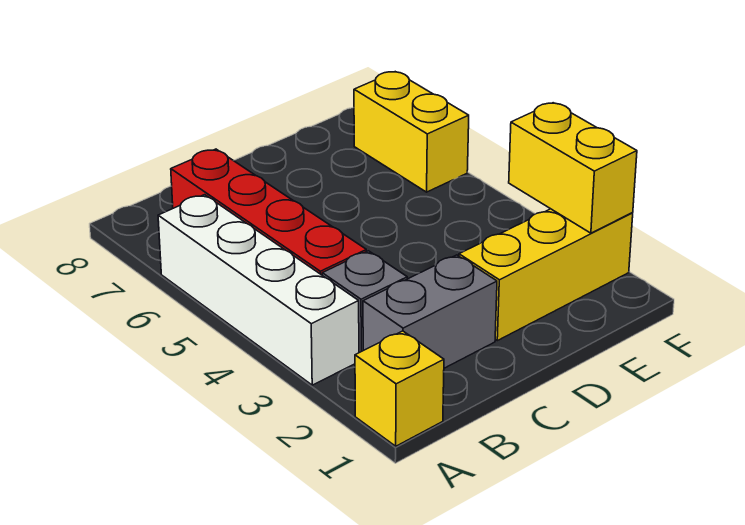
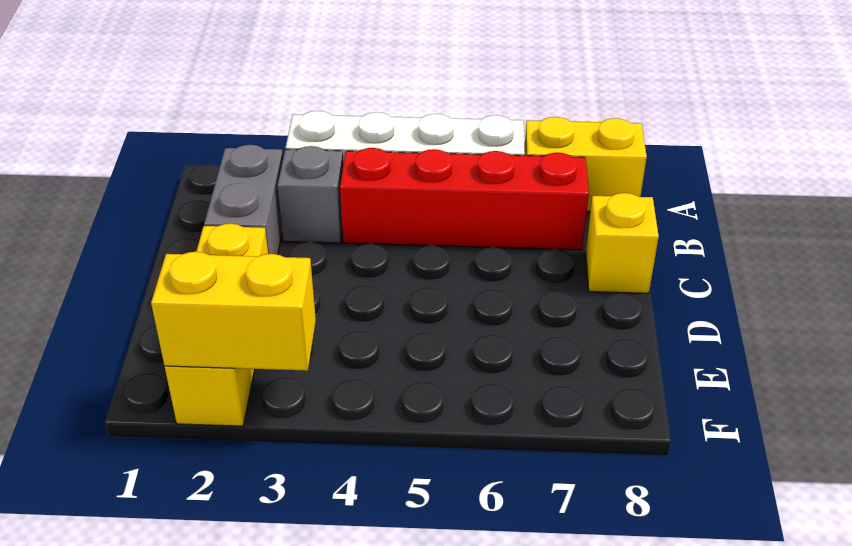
yellow brick A1 level 1 -> yellow brick C8 level 1
yellow brick F6:F7 level 1 -> yellow brick A7:A8 level 1

